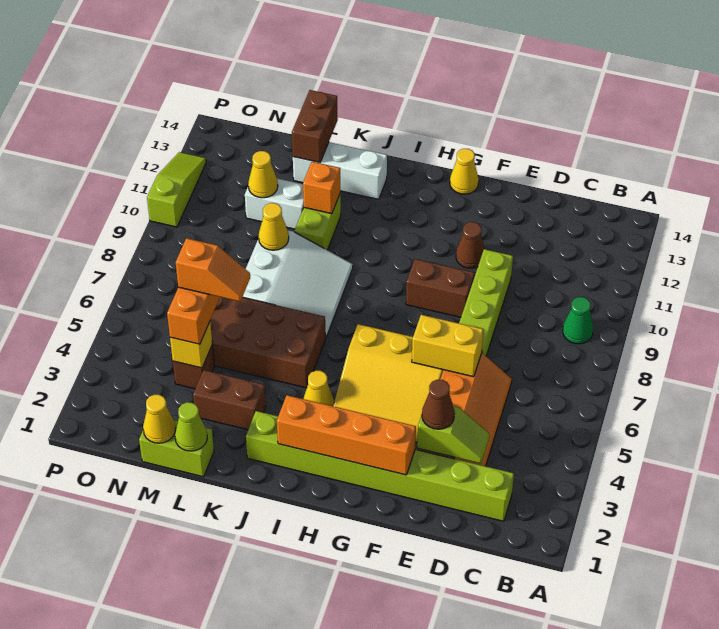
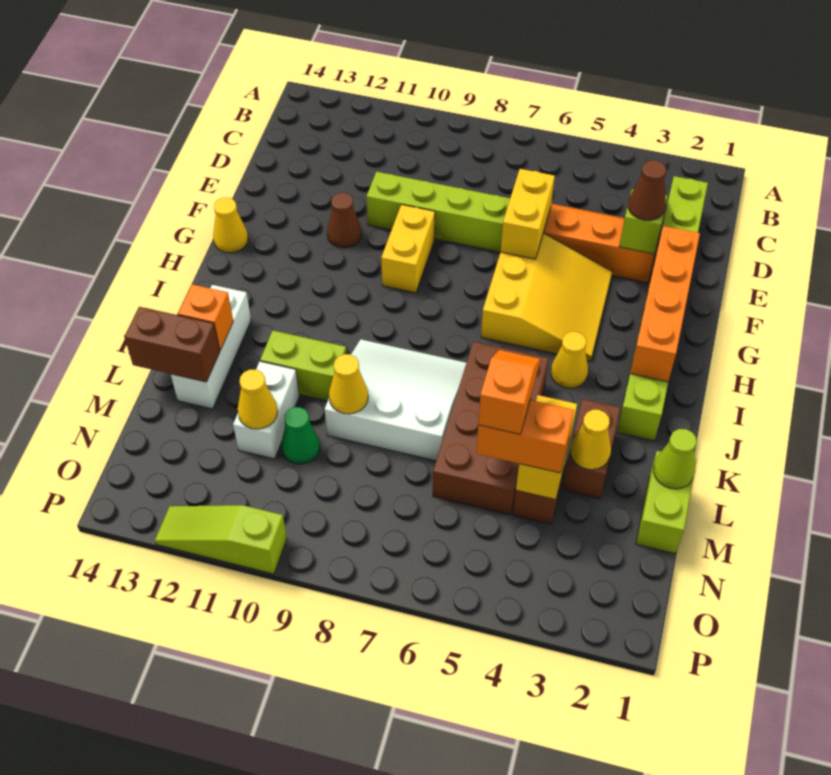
green cone B9 level 1 -> green cone M10 level 1
brown brick F9:G9 level 1 -> yellow brick F9:G9 level 1
orange brick K11 level 2 -> orange brick K13 level 2
yellow cone M1 level 2 -> yellow cone L3 level 2
yellow brick M4 level 2 -> yellow brick L4:M4 level 2

